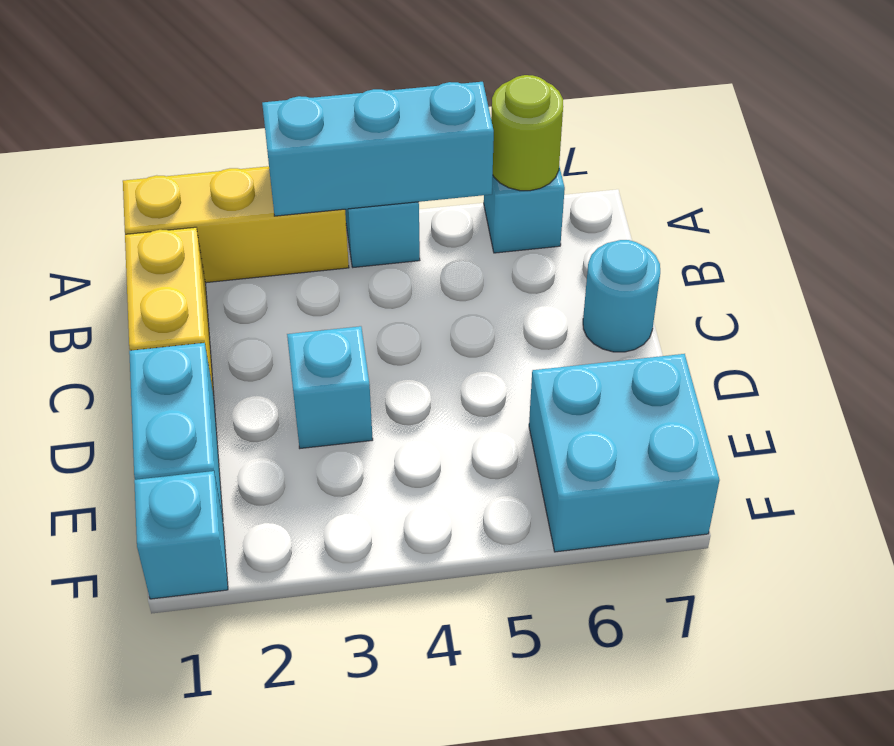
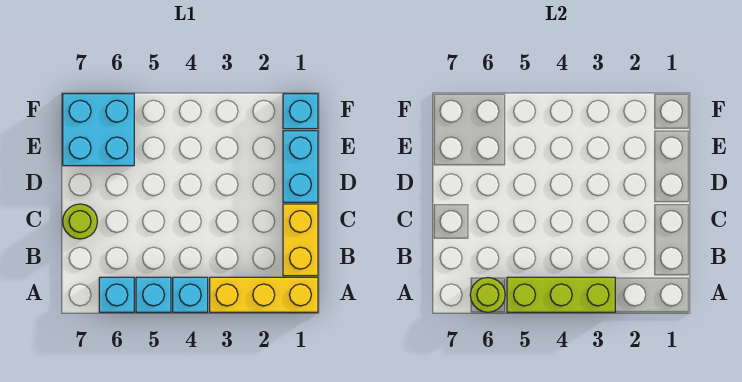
cyan brick A3:A5 level 2 -> lime brick A3:A5 level 2
cyan round brick C7 level 1 -> lime round brick C7 level 1
cyan brick D3 level 1 -> cyan brick A5 level 1

